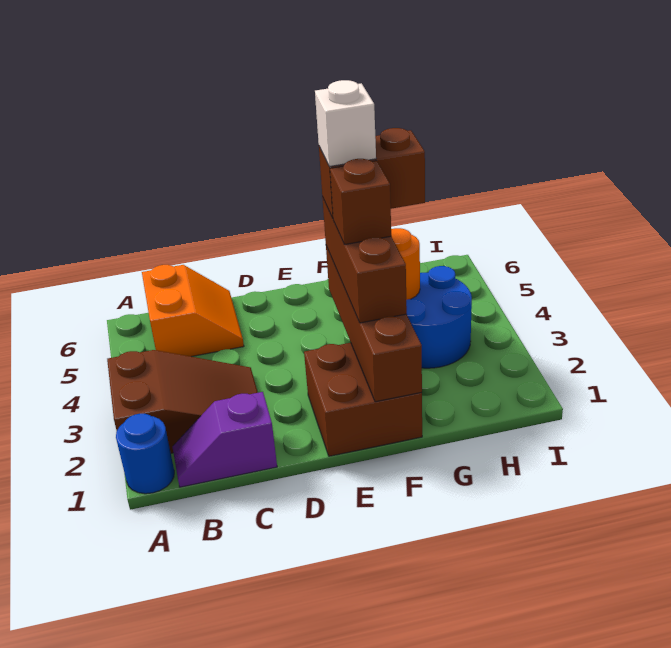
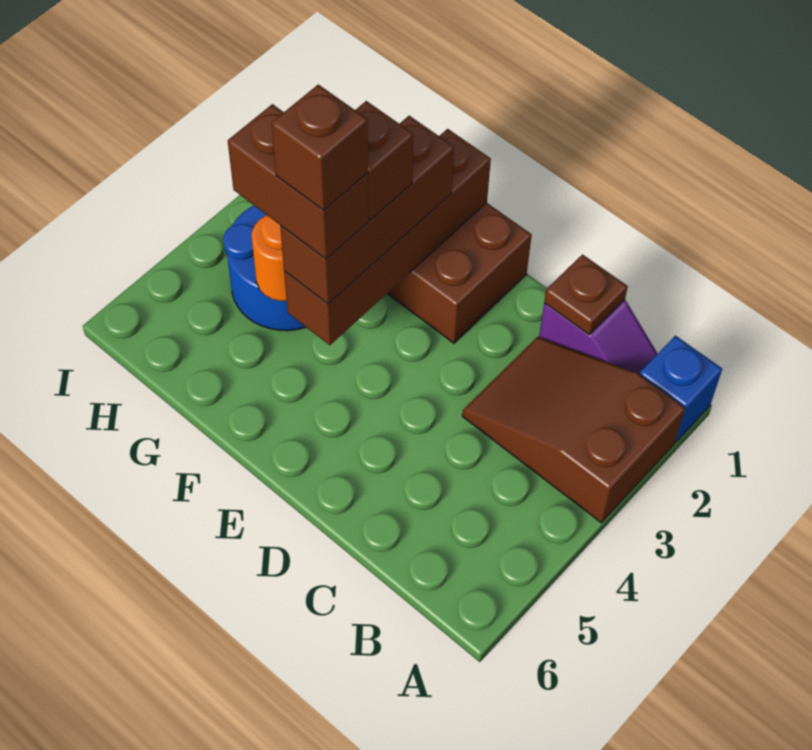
blue round brick A1 level 1 -> blue brick A1 level 1
orange slope B5:C6 level 1 top B -> none
none -> brown plate C1 level 2
white brick F4 level 5 -> brown brick F4 level 5

